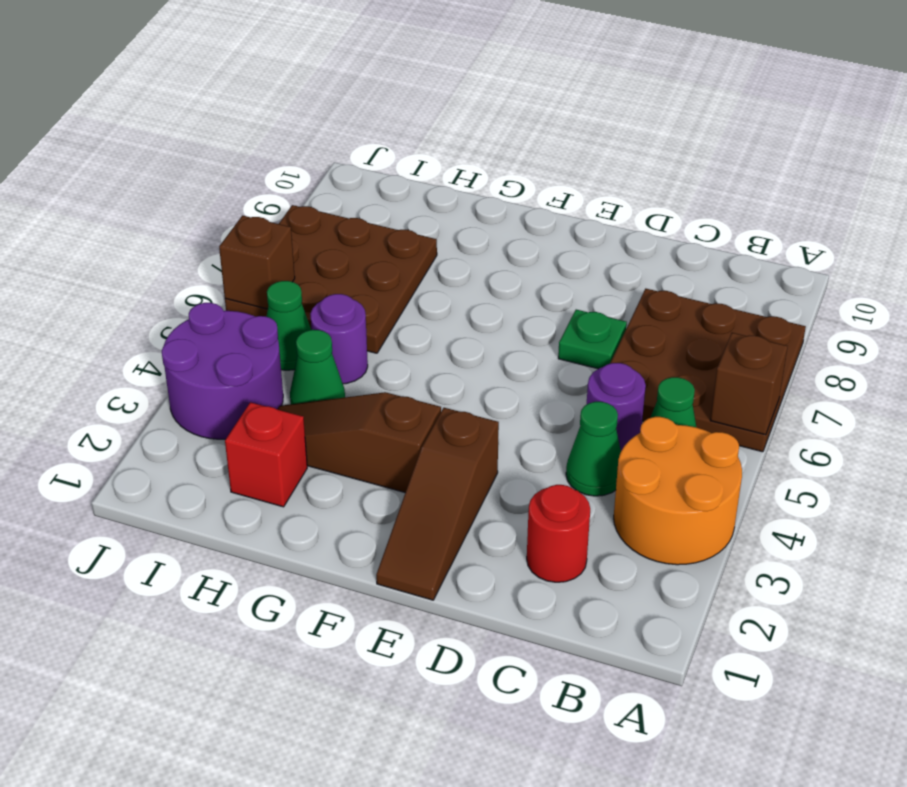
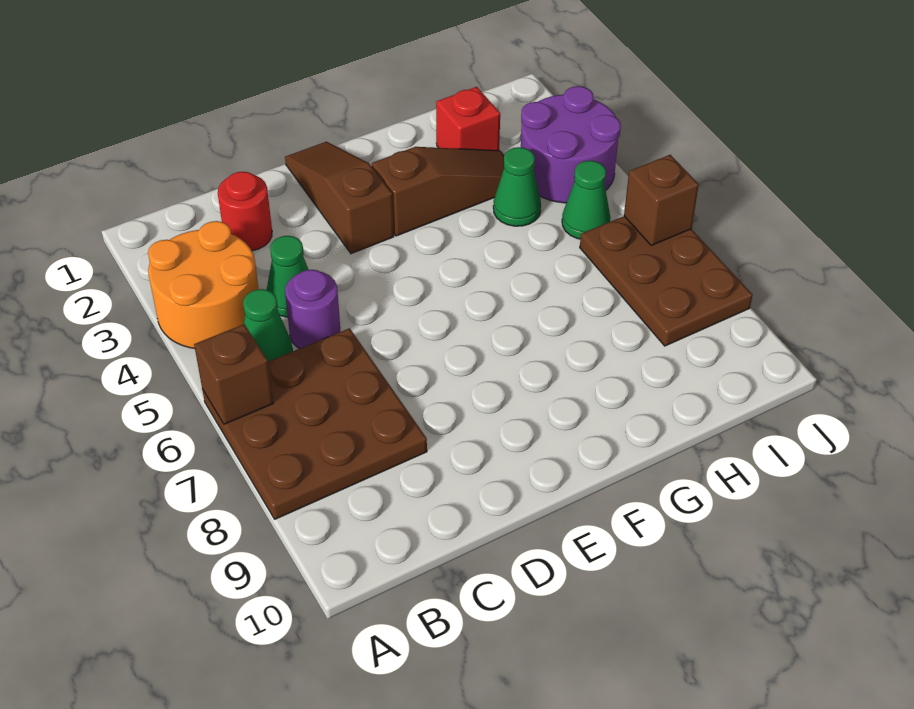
green plate D7 level 1 -> none
purple round brick H5 level 1 -> none
brown plate H6:J8 level 1 -> brown plate I6:J8 level 1

